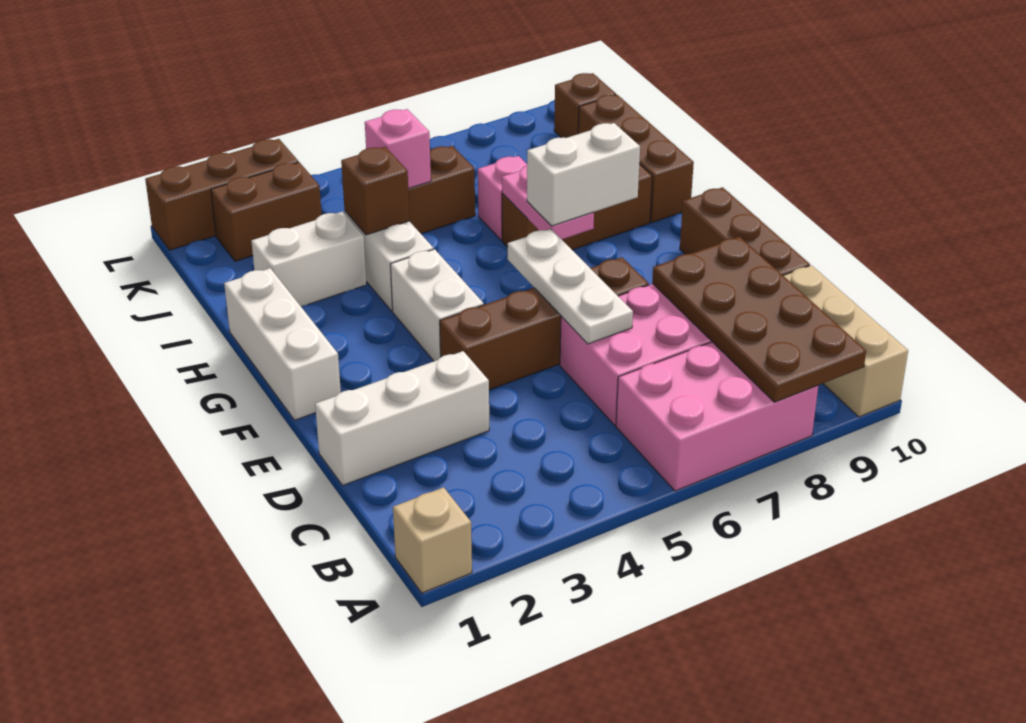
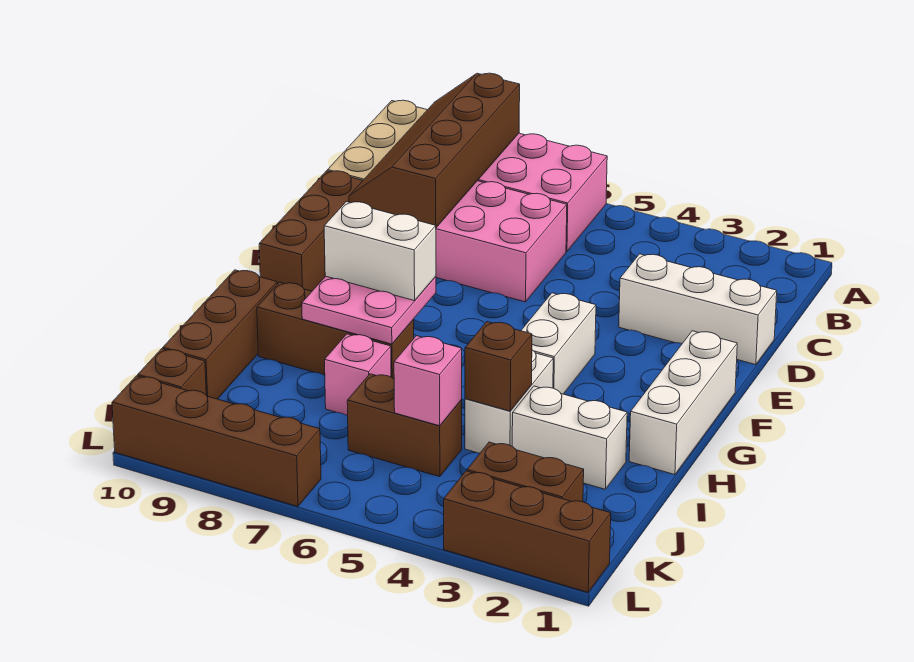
tan brick A1 level 1 -> none
brown plate A8:D9 level 2 -> brown slope A8:D9 level 2 top 8
white plate D6:F6 level 2 -> none
brown brick E4:E7 level 1 -> brown brick L7:L10 level 1
pink plate G7:H7 level 2 -> pink plate G7:H8 level 2

